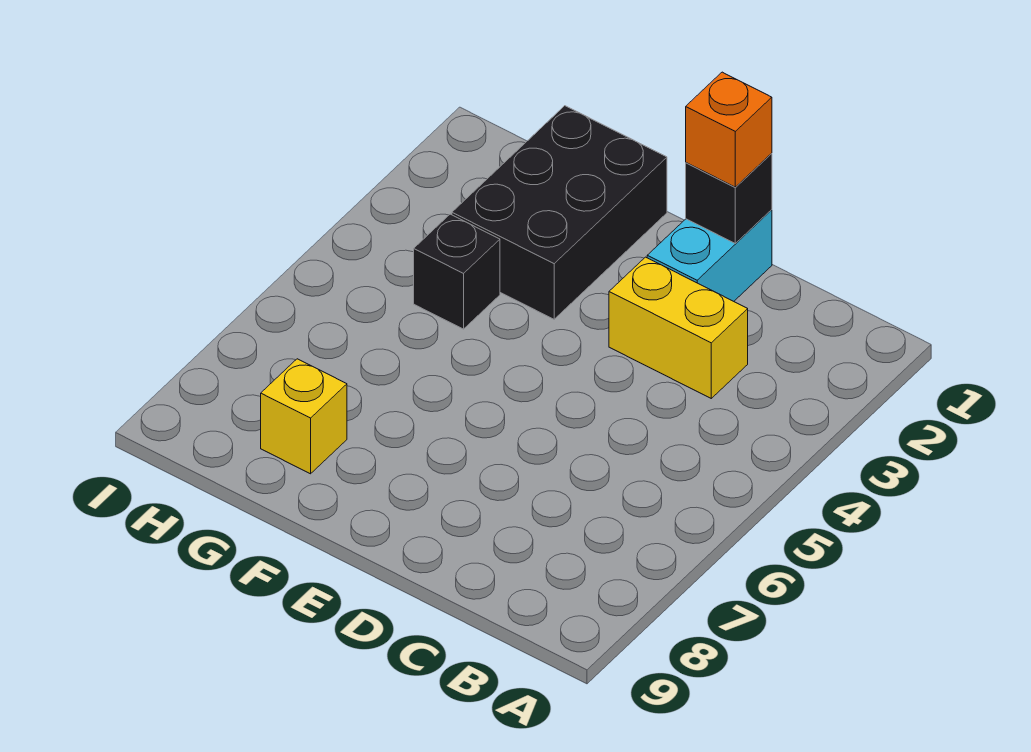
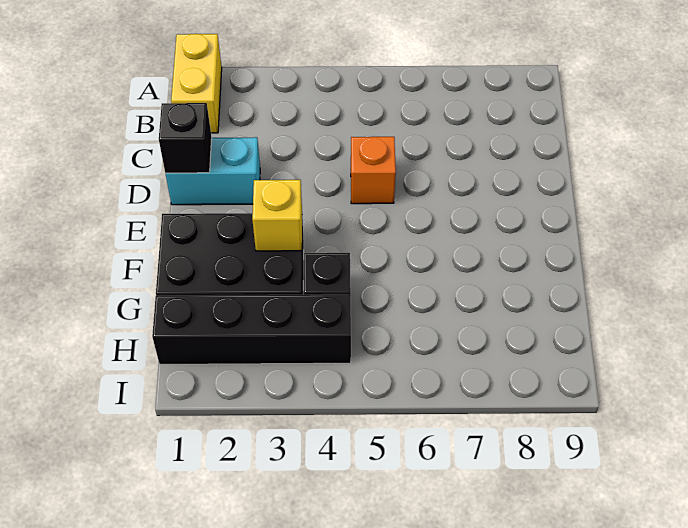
yellow brick C3:D3 level 1 -> yellow brick A1:B1 level 1
orange brick D1 level 3 -> orange brick D5 level 1
yellow brick G8 level 1 -> yellow brick F3 level 2
none -> black brick H1:H4 level 1

